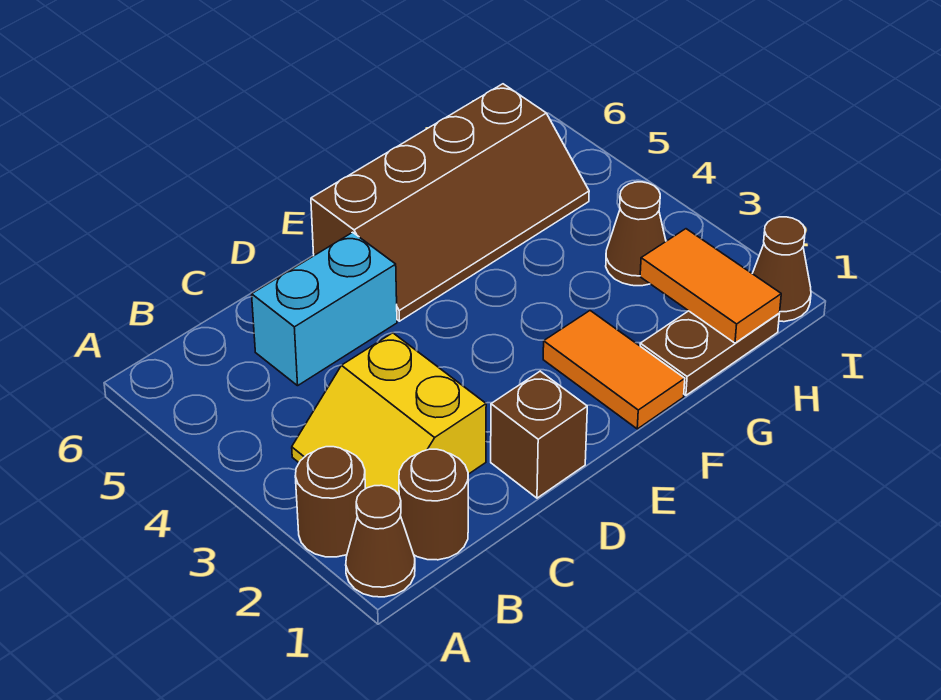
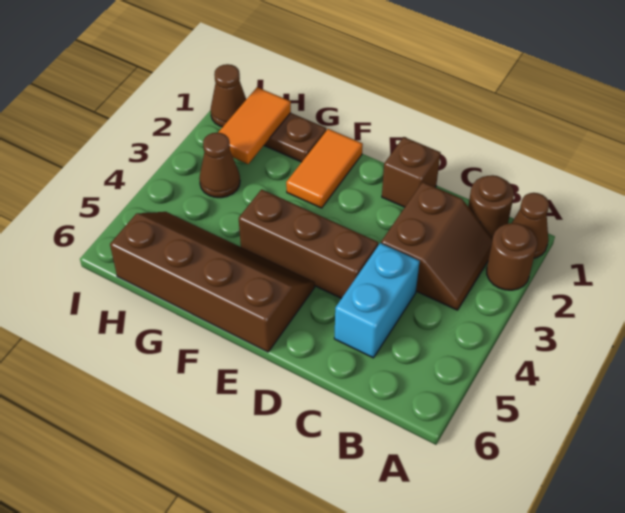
yellow slope B2:C3 level 1 top C -> brown slope B2:C3 level 1 top C
cyan brick C5:D5 level 1 -> cyan brick C4:C5 level 1
none -> brown brick D4:F4 level 1

